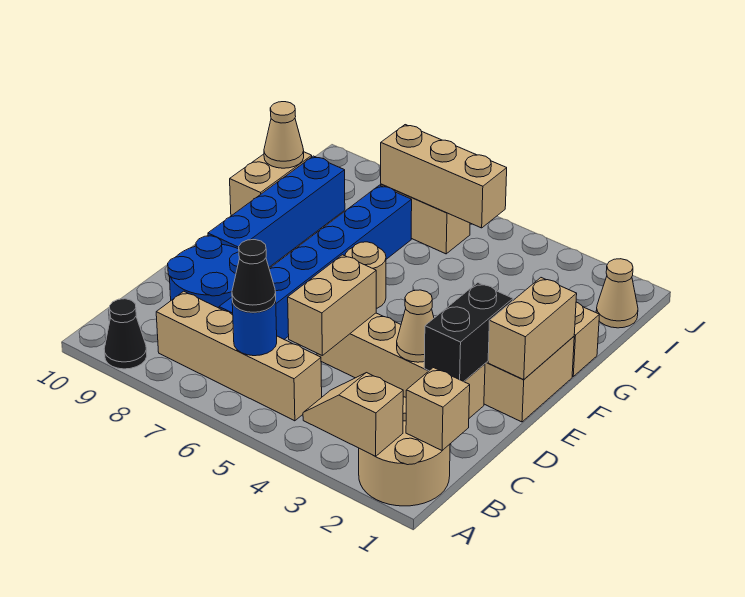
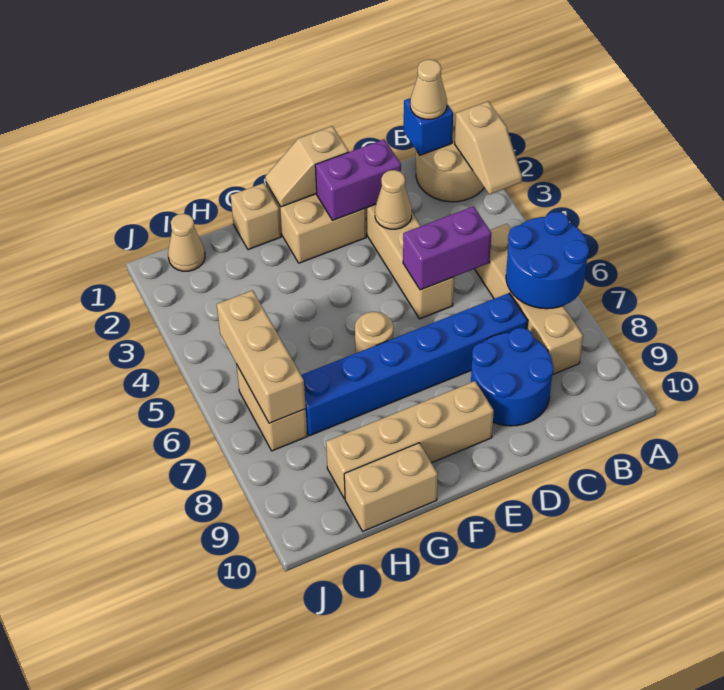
black cone A9 level 1 -> none
tan brick B1 level 2 -> blue brick B1 level 2
blue round brick B6 level 2 -> blue round brick A6:B7 level 2
black cone B6 level 3 -> none
tan brick C5:D5 level 2 -> purple brick C5:D5 level 2
black brick D2:E2 level 2 -> purple brick D2:E2 level 2
tan brick E1:F1 level 2 -> tan slope E1:F1 level 2 top E
blue brick E9:H9 level 1 -> tan brick E9:H9 level 1
tan cone H10 level 2 -> tan cone B1 level 3

